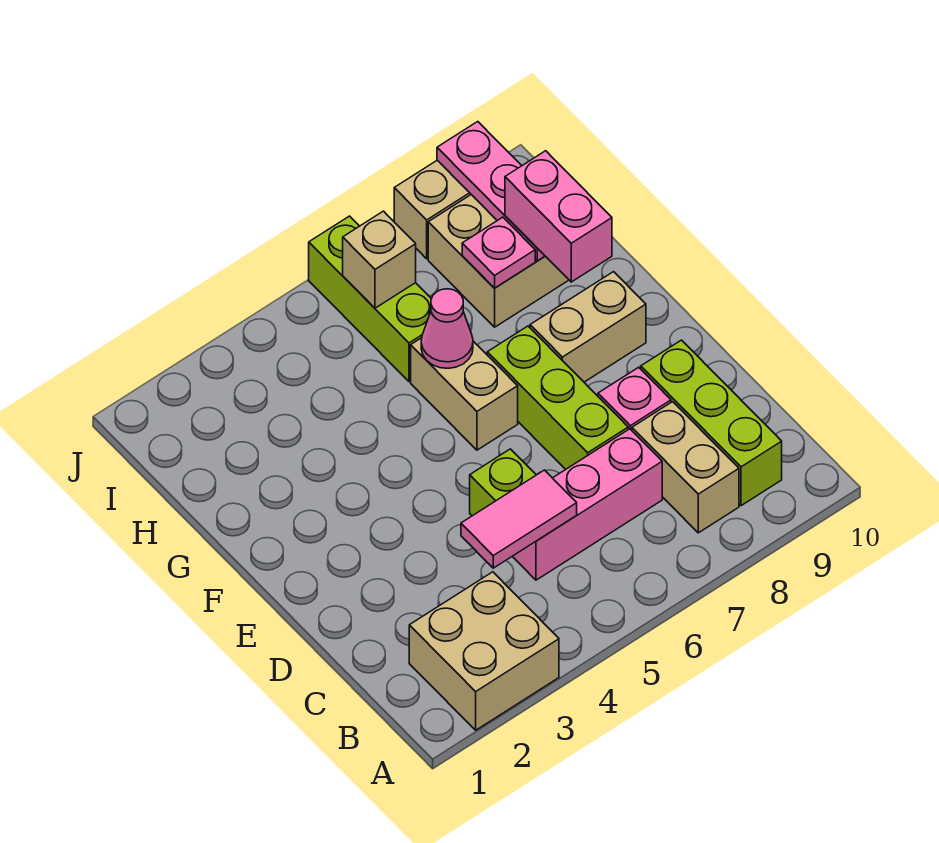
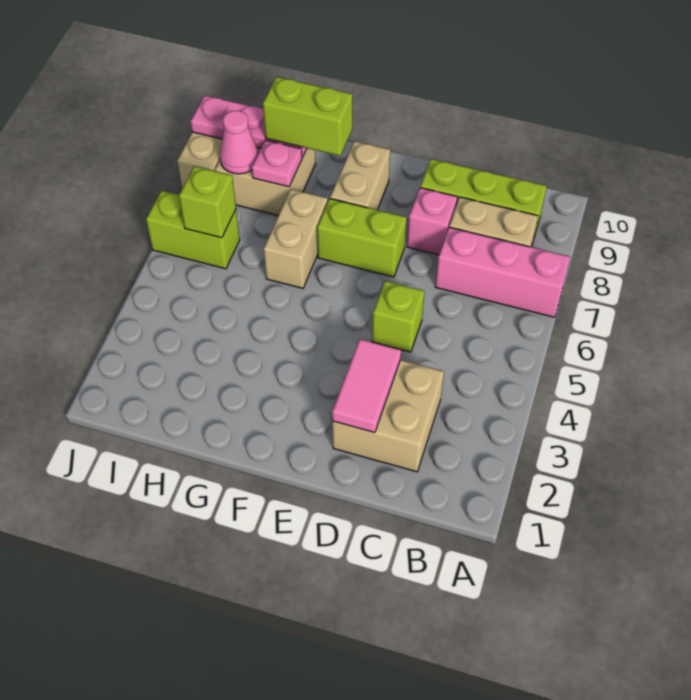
tan brick A2:B3 level 1 -> tan brick C2:D3 level 1
pink tile C4:C5 level 2 -> pink tile D2:D3 level 2
pink brick C5:C7 level 1 -> pink brick A7:C7 level 1
lime brick D7:F7 level 1 -> lime brick E7:F7 level 1
tan brick F6:G6 level 1 -> tan brick G6:G7 level 1
pink cone G6 level 2 -> pink cone I8 level 2
pink brick G9:H9 level 3 -> lime brick G9:H9 level 3
lime brick H6:J6 level 1 -> lime brick I6:J6 level 1
tan brick I6 level 2 -> lime brick I6 level 2

